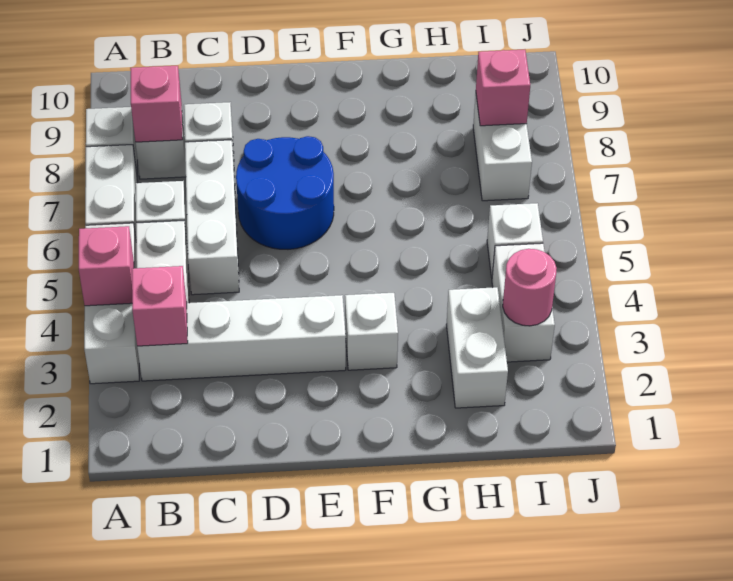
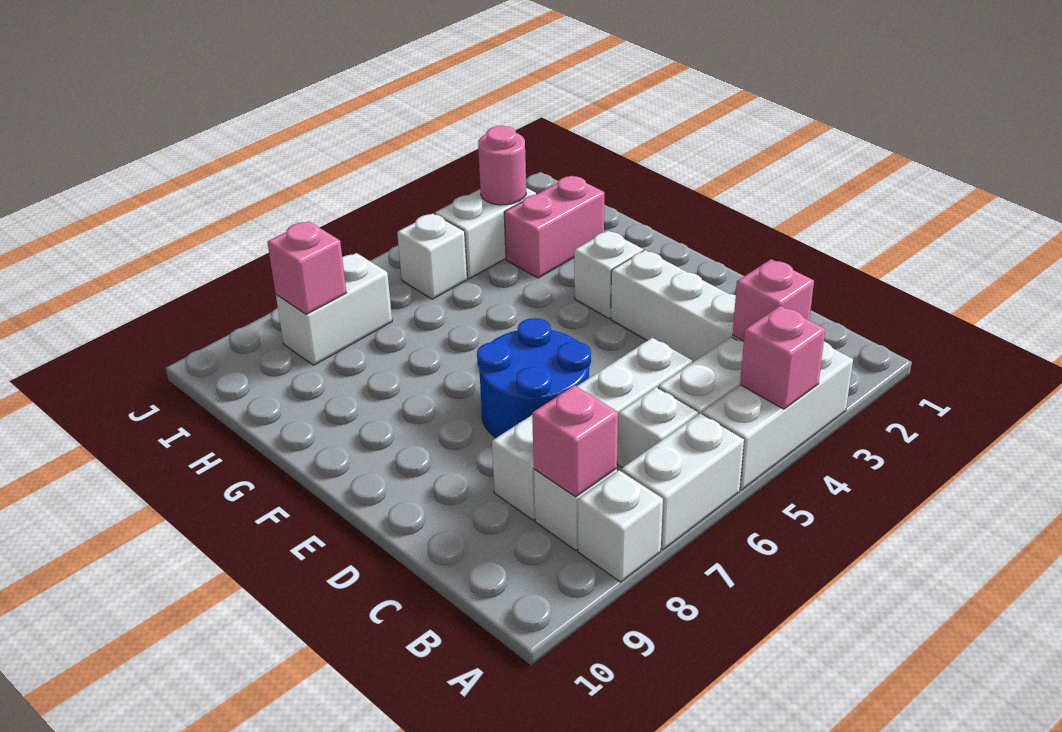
white brick H2:H3 level 1 -> pink brick H2:H3 level 1

